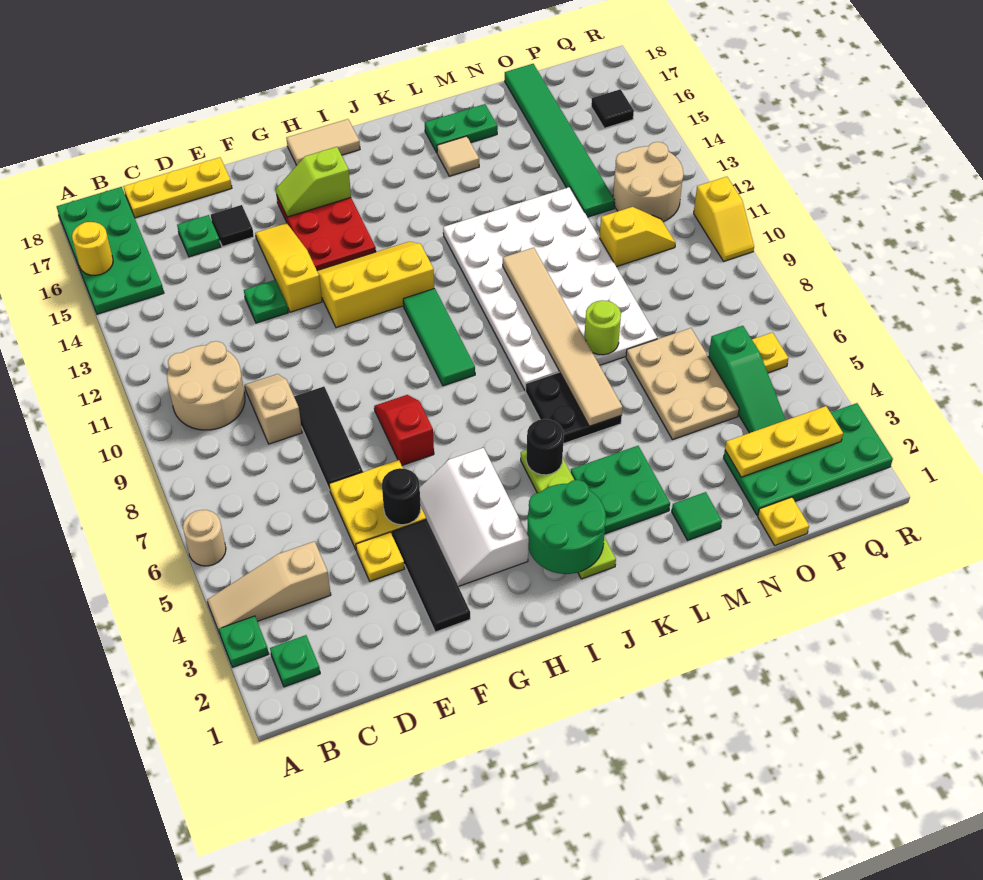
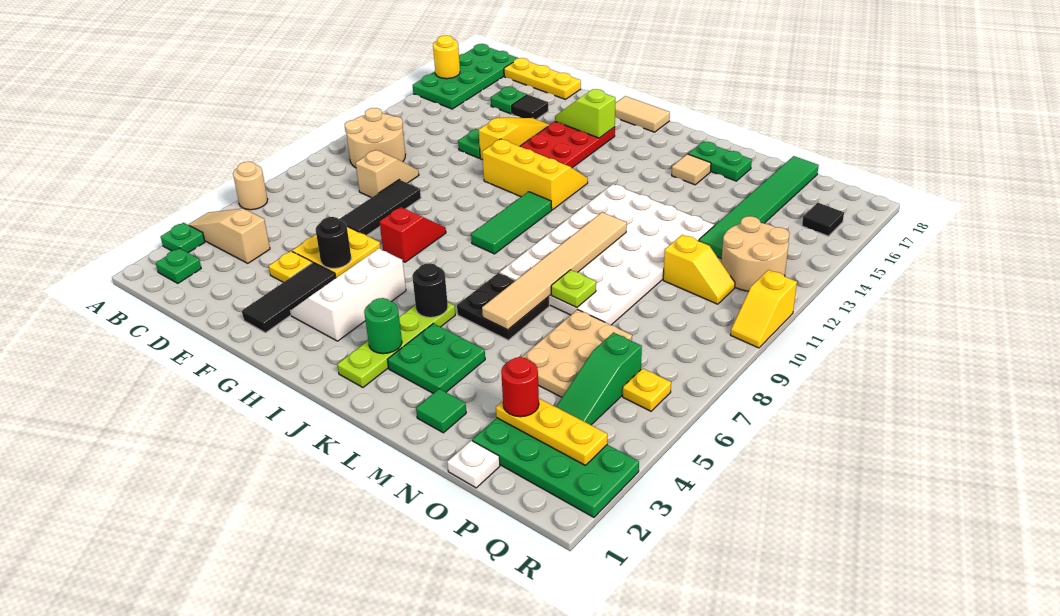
green round brick I2:J3 level 2 -> green round brick J3 level 2
lime round brick M8 level 2 -> lime plate M8 level 2
yellow plate O1 level 1 -> white plate O1 level 1
none -> red round brick O3 level 3

